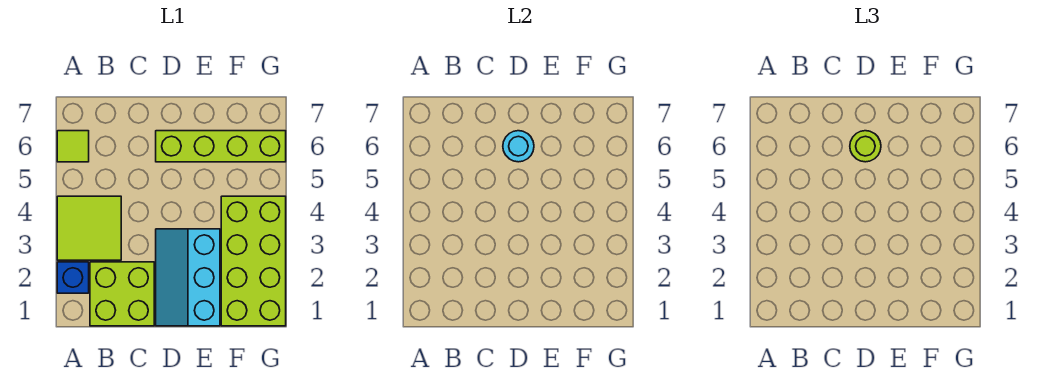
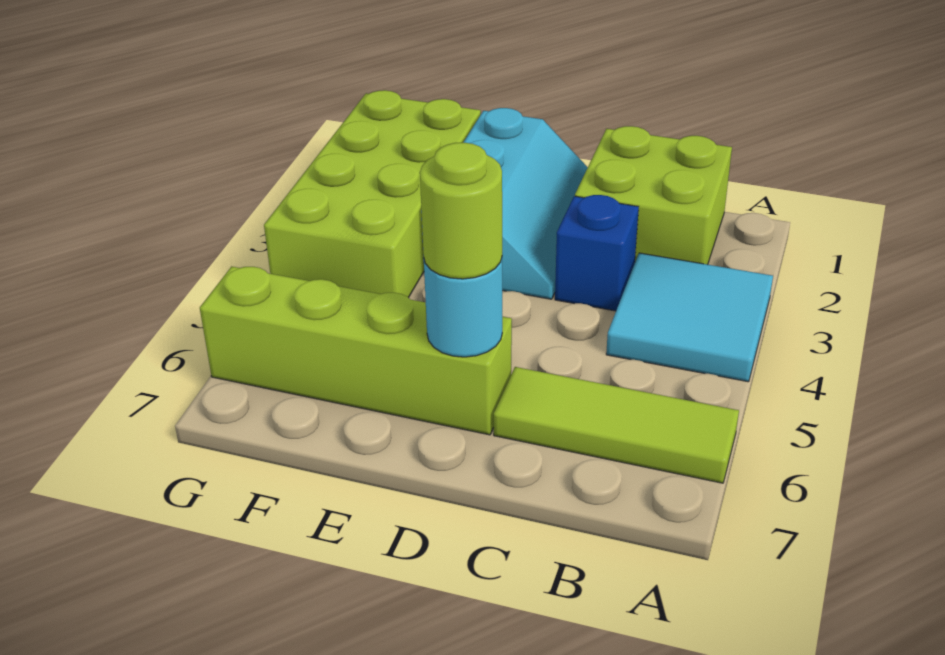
blue brick A2 level 1 -> blue brick C3 level 1
lime tile A3:B4 level 1 -> cyan tile A3:B4 level 1
lime tile A6 level 1 -> lime tile A6:C6 level 1

